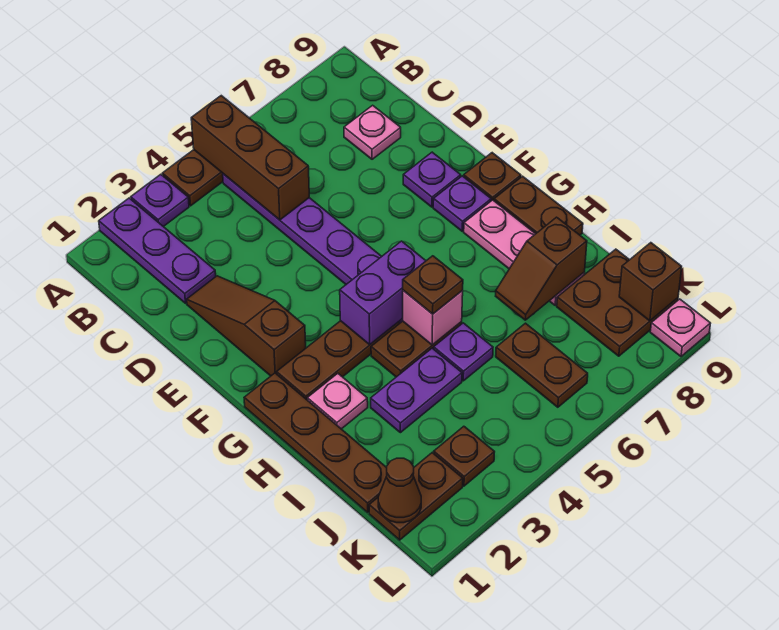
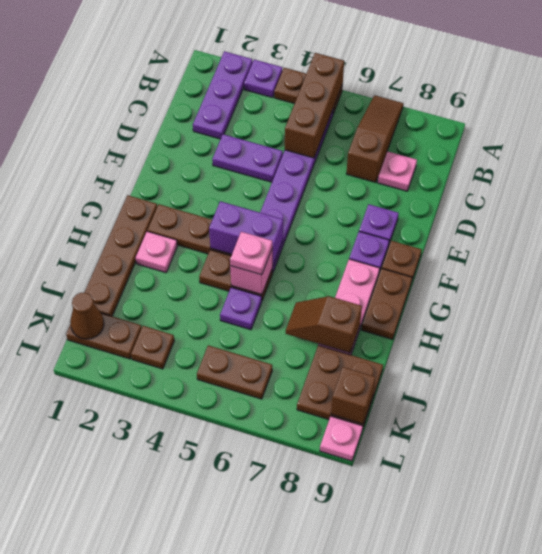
brown slope D2:F2 level 1 top F -> brown slope A7:C7 level 1 top C
brown plate H5 level 3 -> pink plate H5 level 3
purple plate I3:I4 level 1 -> purple plate D3:D4 level 1
brown plate J6:K6 level 1 -> brown plate K5:K6 level 1

